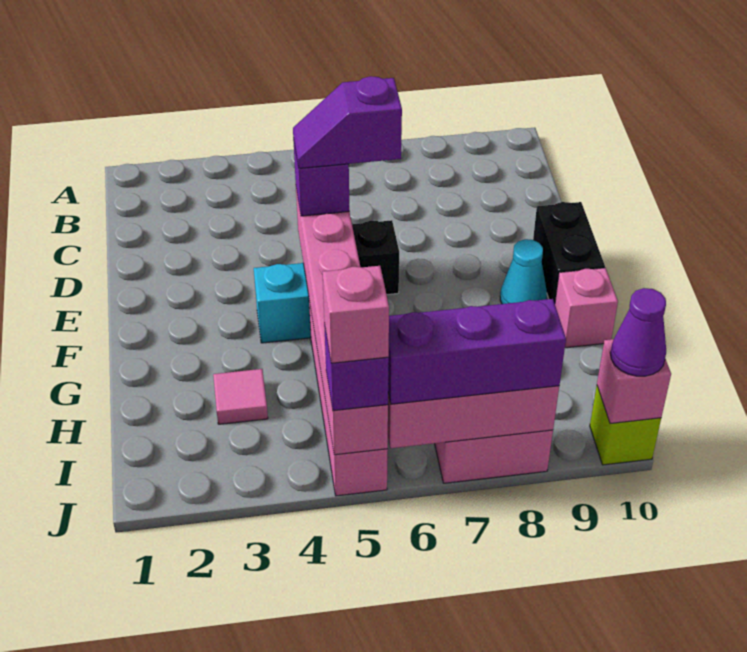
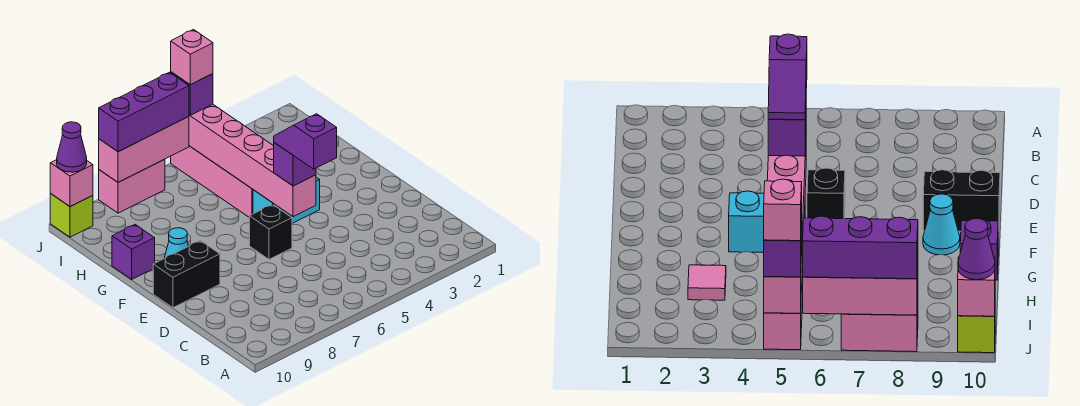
purple slope E5:E6 level 4 top 6 -> purple slope D5:E5 level 4 top D
black brick E10:F10 level 1 -> black brick E9:E10 level 1
pink brick G10 level 1 -> purple brick G10 level 1

